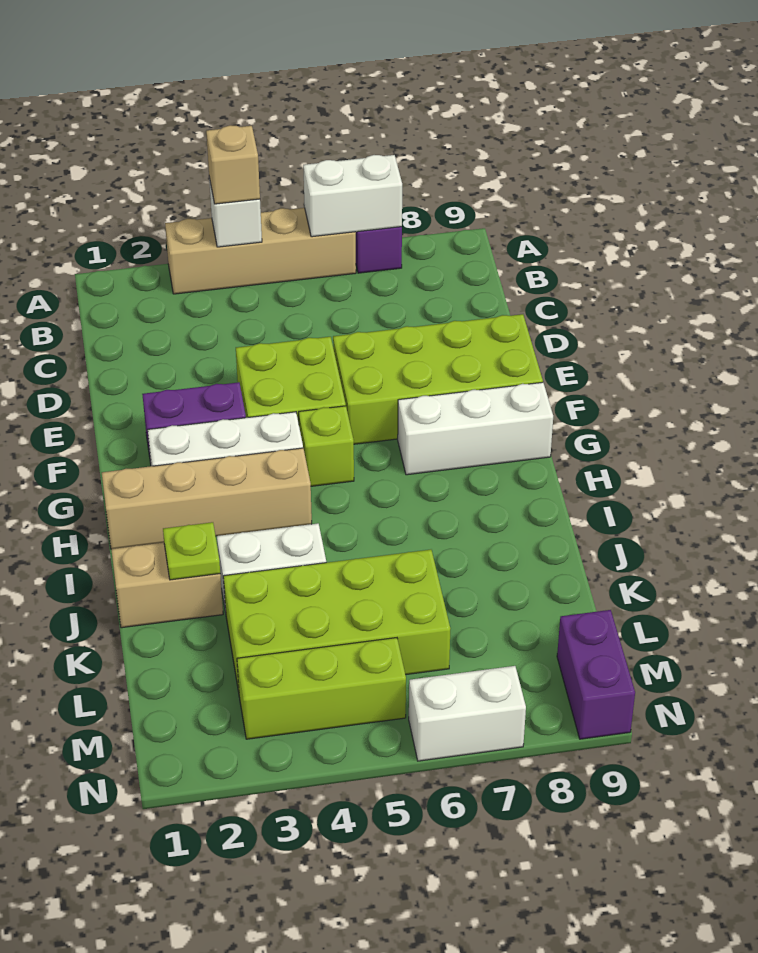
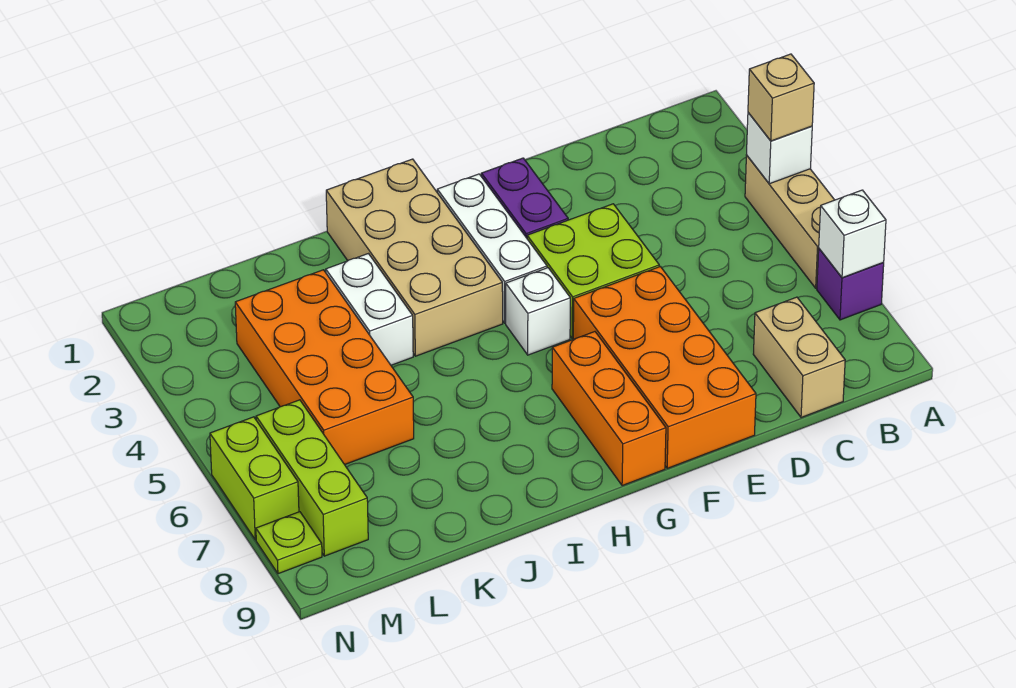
tan brick A3:A6 level 1 -> tan brick A4:A6 level 1
white brick A6:A7 level 2 -> white brick A7 level 2
lime brick E6:F9 level 1 -> orange brick E6:F9 level 1
lime brick G5 level 1 -> white brick G5 level 1
white brick G7:G9 level 1 -> orange brick G7:G9 level 1
tan brick H1:H4 level 1 -> tan brick H1:I4 level 1
tan brick J1:J2 level 1 -> tan brick C8:C9 level 1
lime plate J2 level 2 -> lime plate N8 level 1
lime brick K3:L6 level 1 -> orange brick K3:L6 level 1
lime brick M3:M5 level 1 -> lime brick M6:M8 level 1
purple brick M9:N9 level 1 -> none
white brick N6:N7 level 1 -> lime brick N6:N7 level 1

